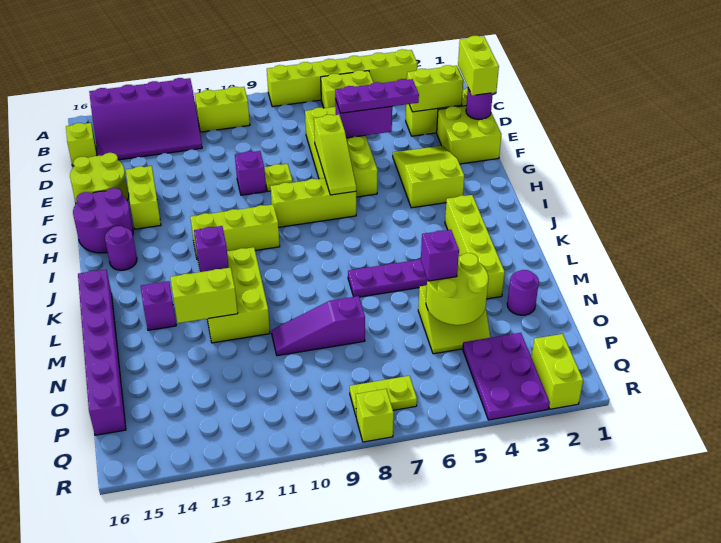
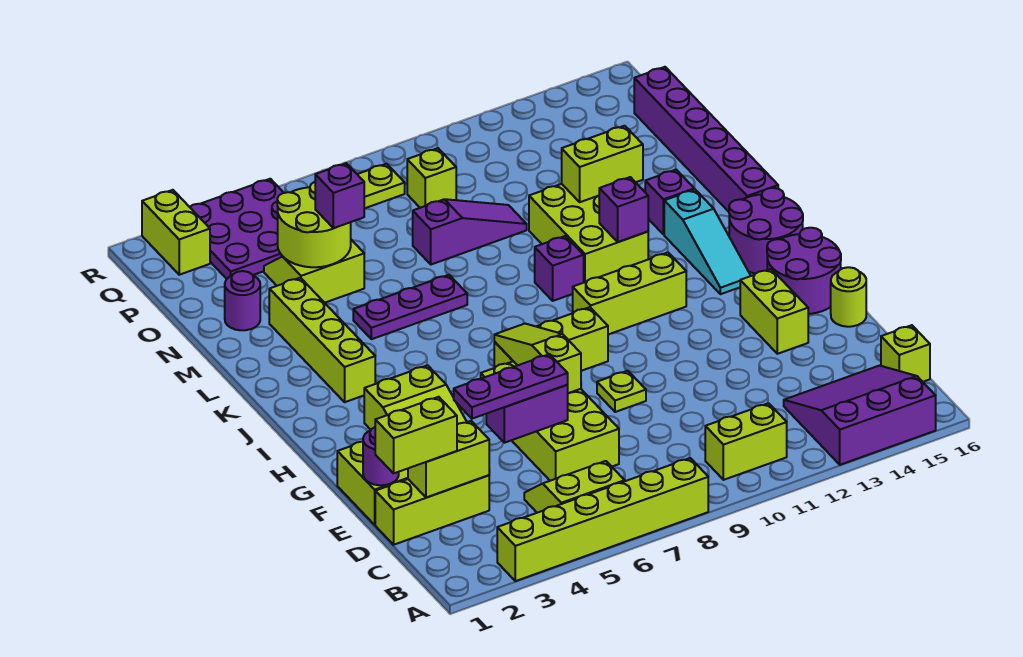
purple slope A12:C15 level 1 top A -> purple slope A13:C15 level 1 top A
lime brick D1:E1 level 3 -> lime brick D1:D2 level 3
lime round brick E15:F16 level 1 -> lime round brick F16 level 1
purple brick F10 level 1 -> purple brick K10 level 1
none -> cyan slope I14:K14 level 1 top K
purple round brick I15 level 1 -> purple round brick I15:J16 level 1
purple plate P3:R4 level 1 -> purple plate P3:R5 level 1
lime brick R8 level 1 -> lime brick P9 level 1

